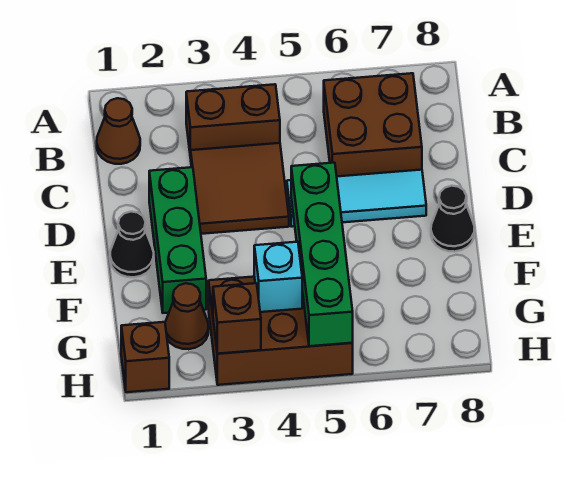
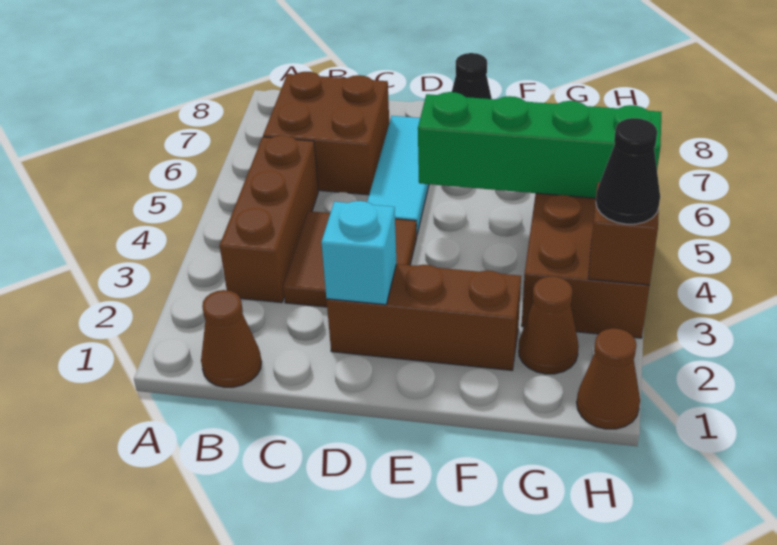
brown brick B3:B4 level 1 -> brown brick B3:B5 level 1
green brick D2:F2 level 1 -> brown brick D2:F2 level 1
black cone E1 level 1 -> black cone H3 level 3
cyan brick G4 level 2 -> cyan brick D2 level 2
brown brick H1 level 1 -> brown cone H1 level 1

